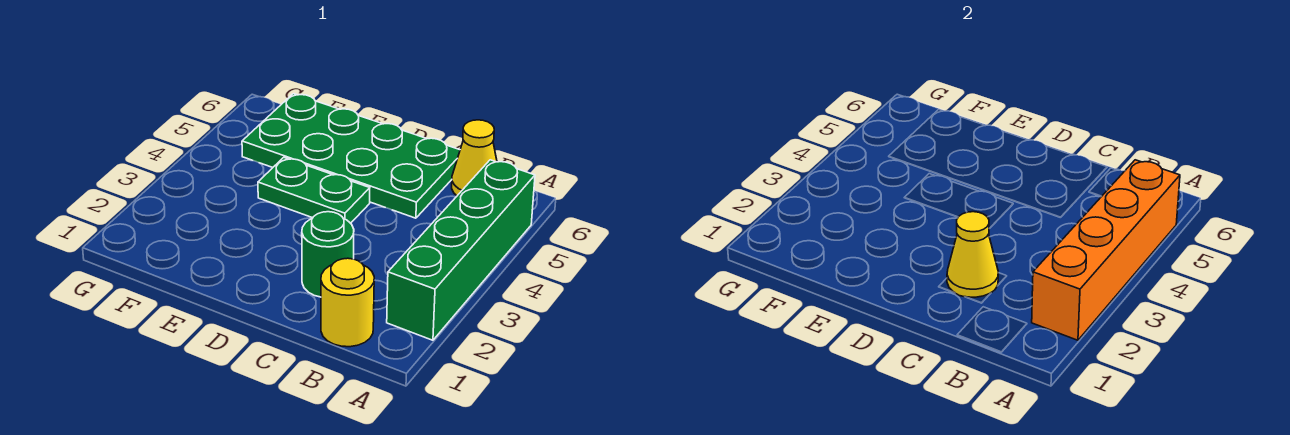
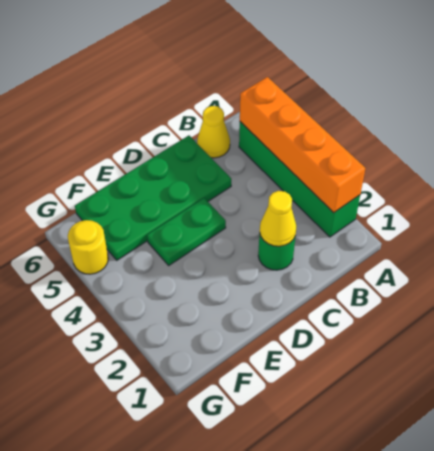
yellow round brick B1 level 1 -> yellow round brick G5 level 1

